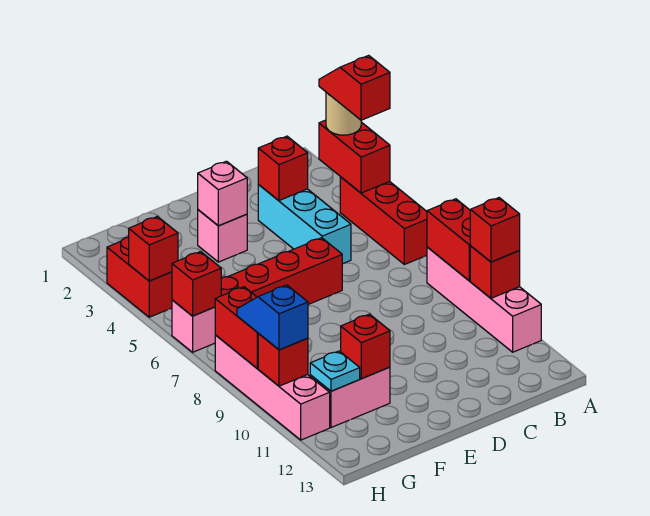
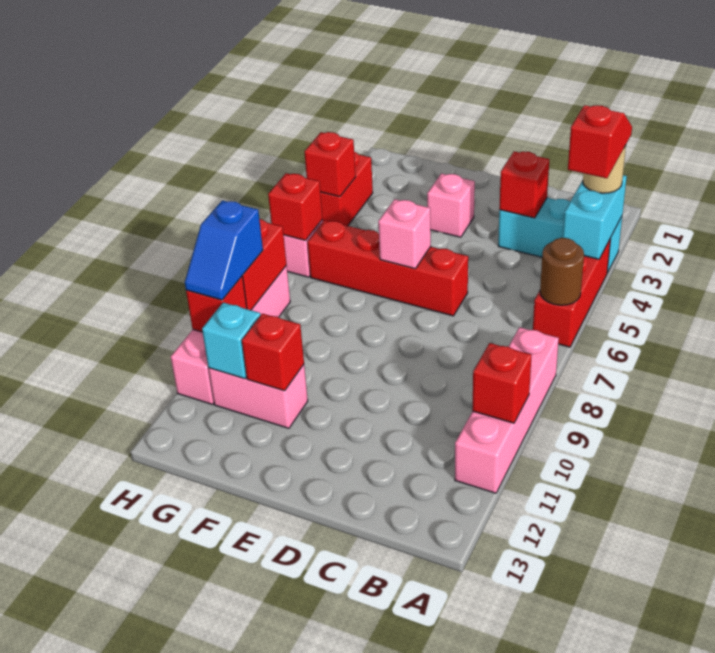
red brick A3:A4 level 2 -> cyan brick A3:A4 level 2
none -> brown round brick A6 level 2
red brick A8:A9 level 2 -> none
red brick A10 level 3 -> none
cyan brick C3:C5 level 1 -> cyan brick A3:C3 level 1
pink brick E3 level 2 -> pink brick E6 level 2
cyan plate G11 level 2 -> cyan brick G11 level 2
blue slope H9:H10 level 3 top 10 -> blue slope H9:H10 level 3 top 9

